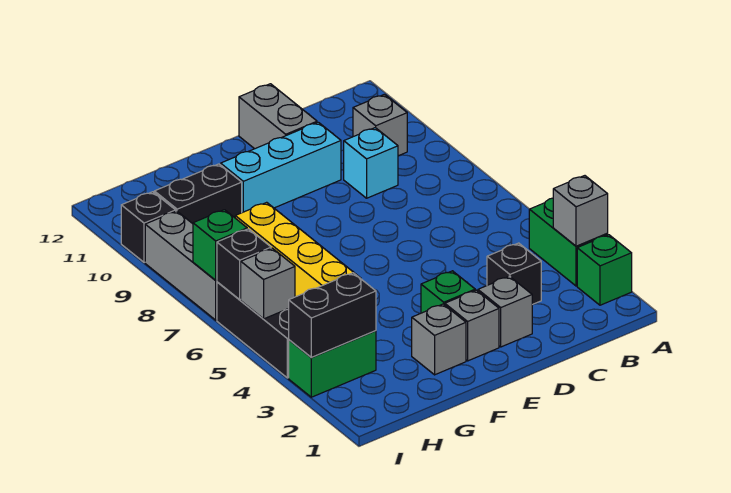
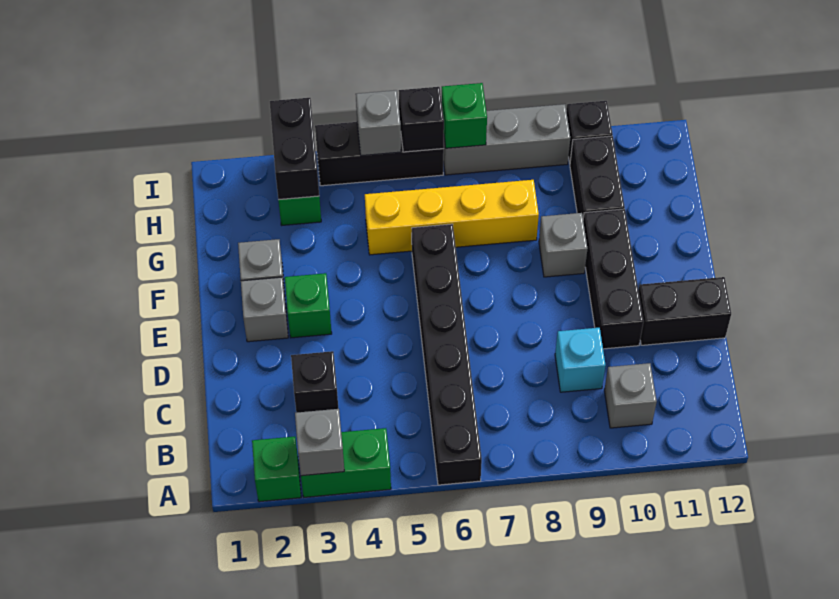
none -> black brick A6:F6 level 1
grey brick D2 level 1 -> grey brick F9 level 1
cyan brick D10:F10 level 1 -> black brick D10:F10 level 1
grey brick D11:D12 level 1 -> black brick D11:D12 level 1

